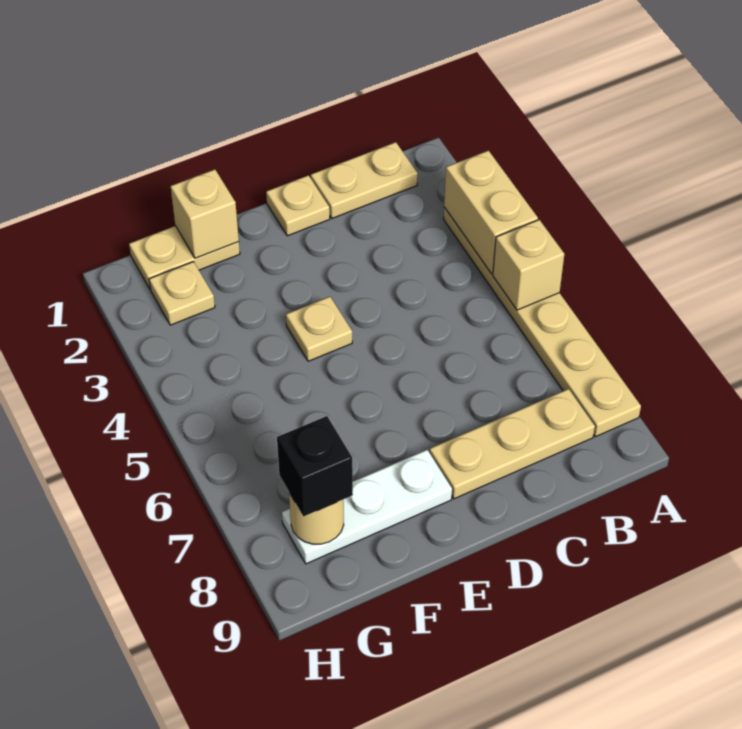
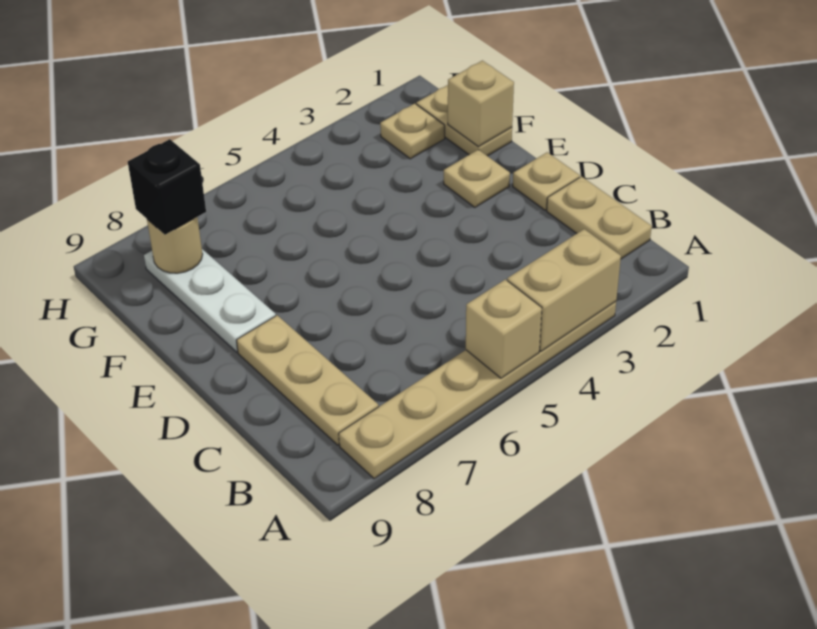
tan plate E4 level 1 -> tan plate E2 level 1

